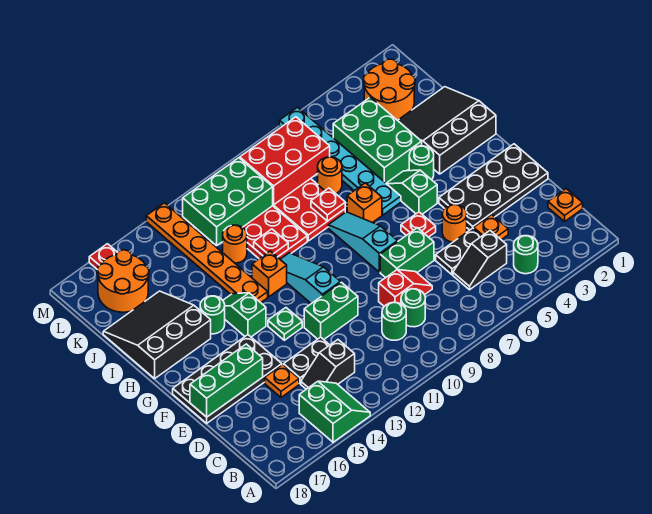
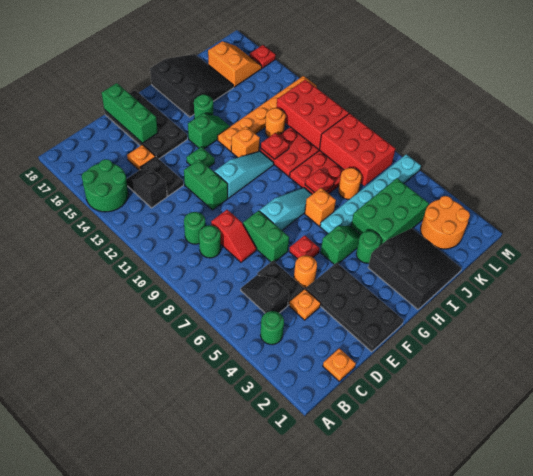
green slope A14:B15 level 1 top 15 -> green round brick A14:B15 level 1
green brick K10:L12 level 2 -> red brick K10:L12 level 2
orange round brick K16:L17 level 1 -> orange slope K16:L17 level 1 top K

